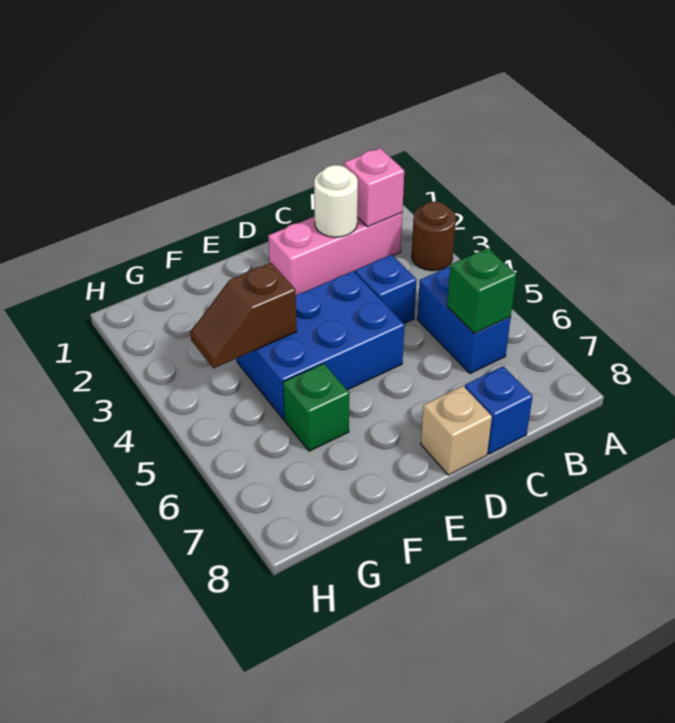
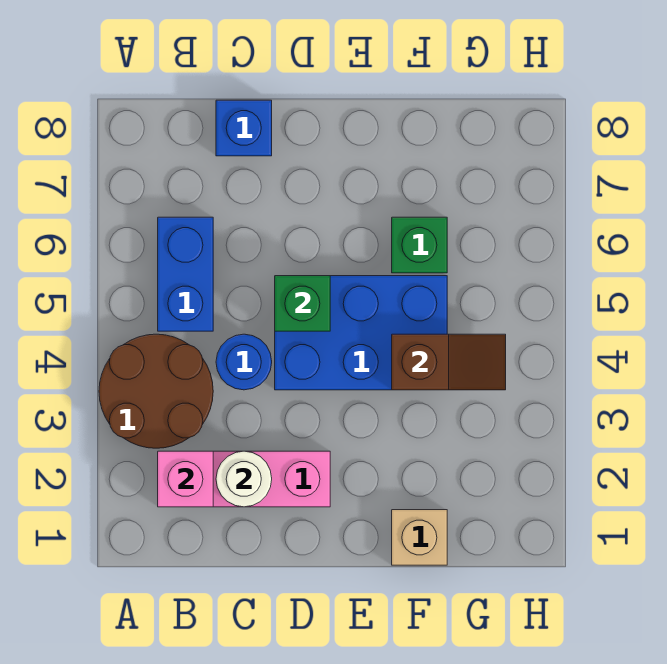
brown round brick A3 level 1 -> brown round brick A3:B4 level 1
green brick B6 level 2 -> green brick D5 level 2
blue brick C4 level 1 -> blue round brick C4 level 1
tan brick D8 level 1 -> tan brick F1 level 1

